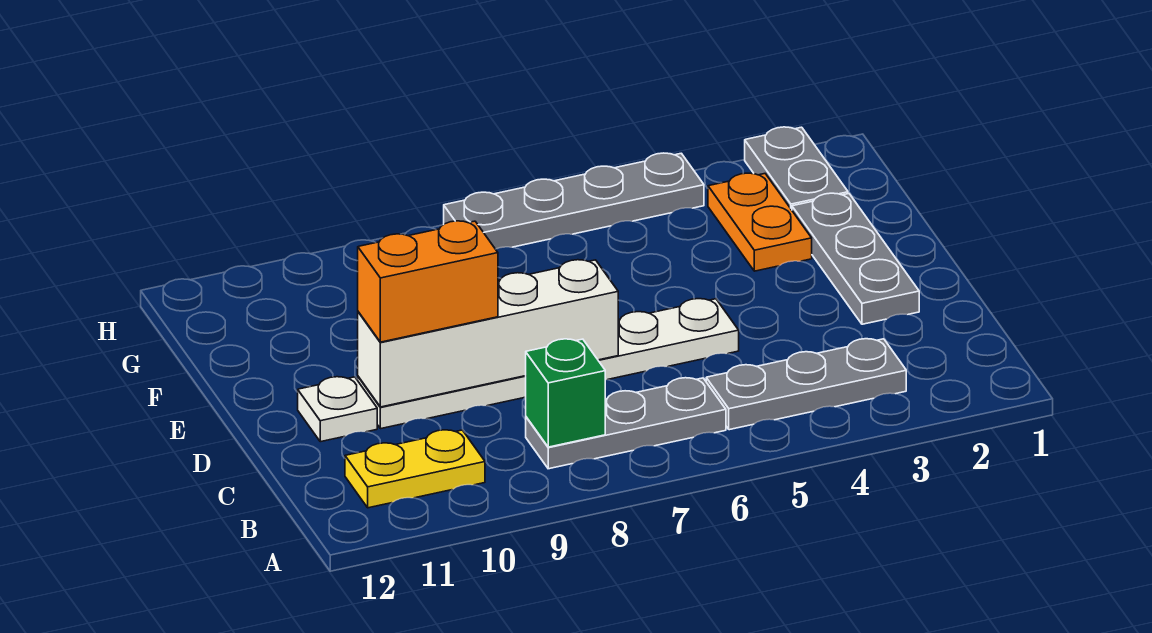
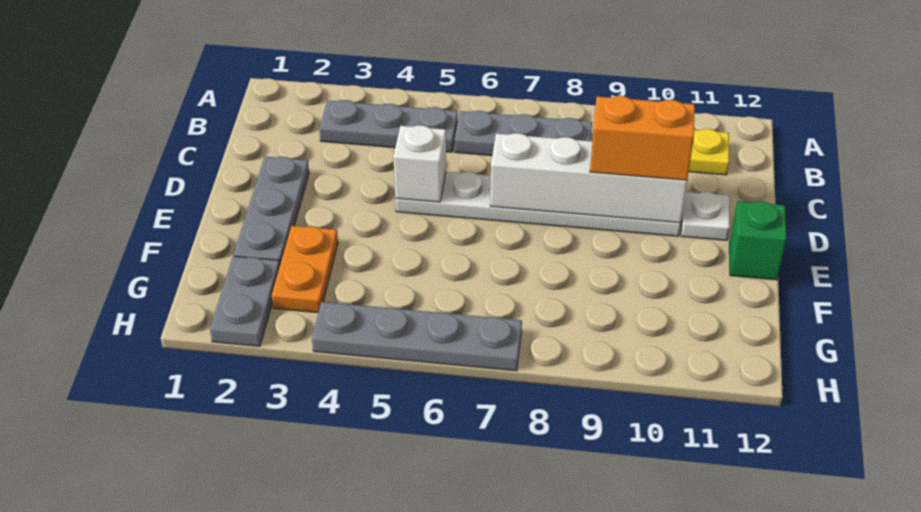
green brick B8 level 2 -> green brick E12 level 1
none -> white brick D5 level 2

